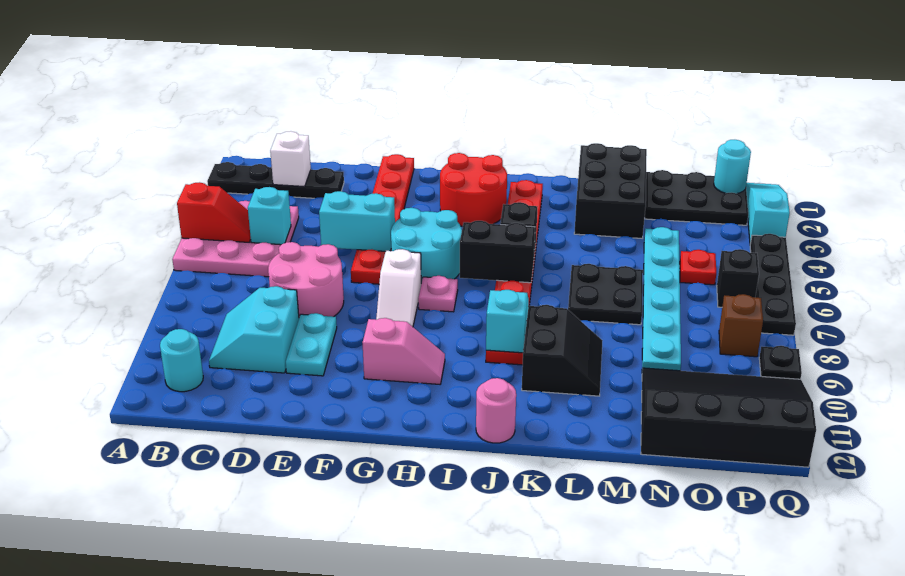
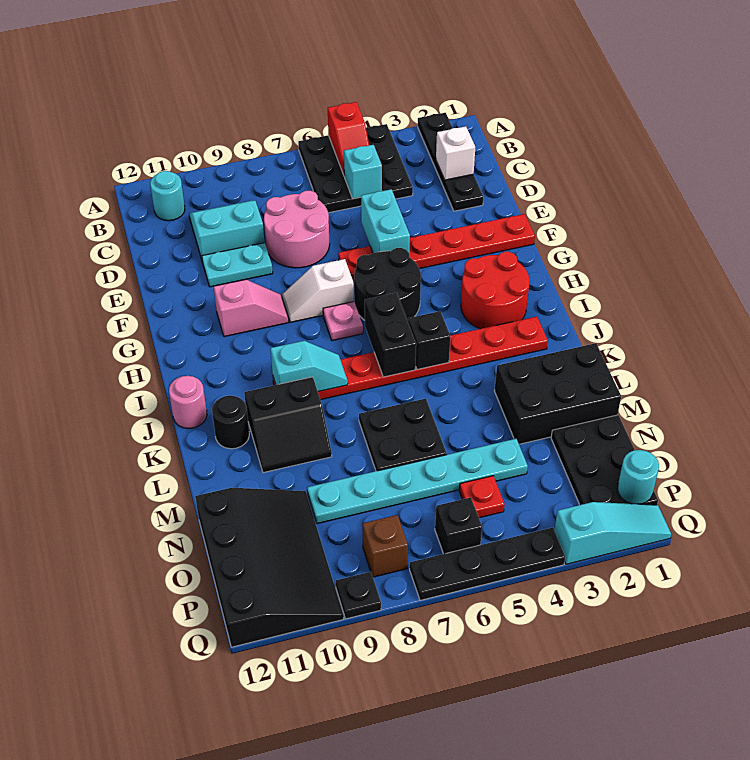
pink plate A4:C6 level 1 -> black plate A4:C6 level 1
cyan round brick G5:H6 level 1 -> black round brick G5:H6 level 1
pink slope G10:H10 level 1 top G -> pink slope G9:G10 level 1 top 10
none -> black round brick K11 level 1

